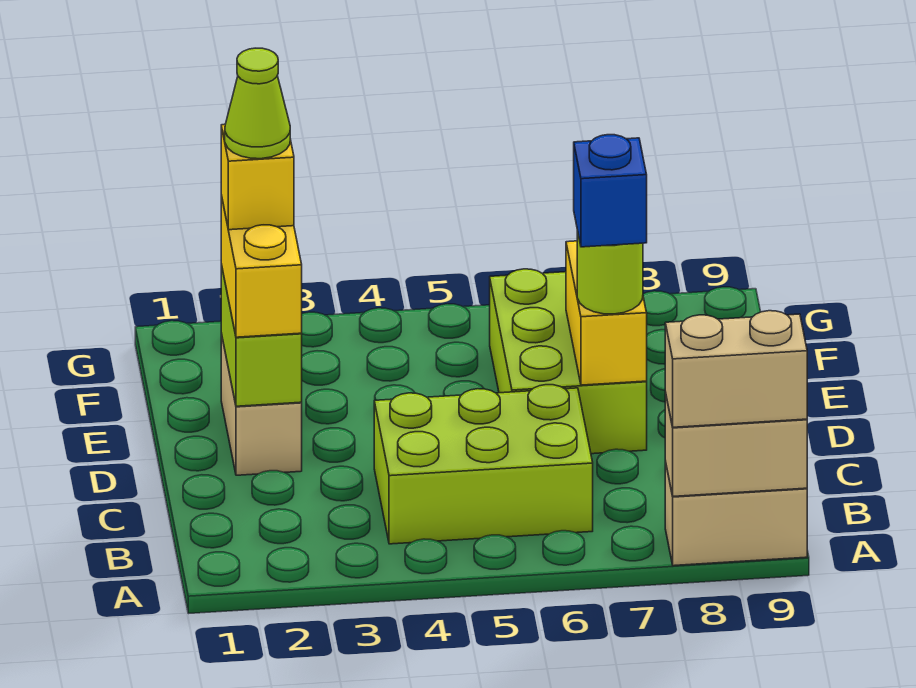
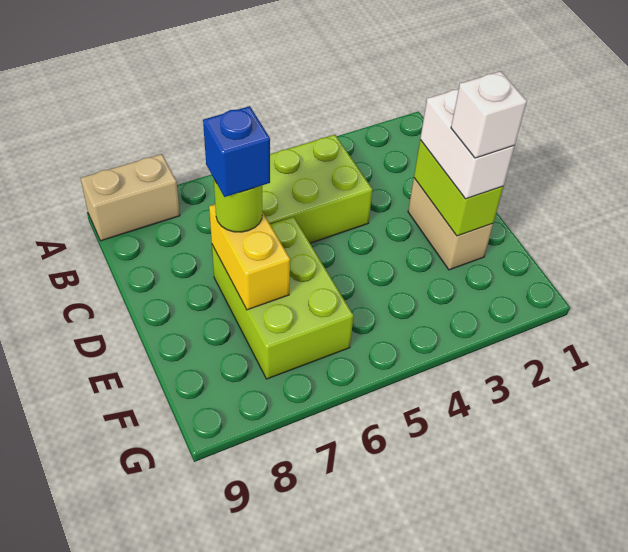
tan brick A8:A9 level 2 -> none
tan brick A8:A9 level 3 -> none
yellow brick D2:E2 level 3 -> white brick D2:E2 level 3
yellow brick E2 level 4 -> white brick E2 level 4
lime cone E2 level 5 -> none

